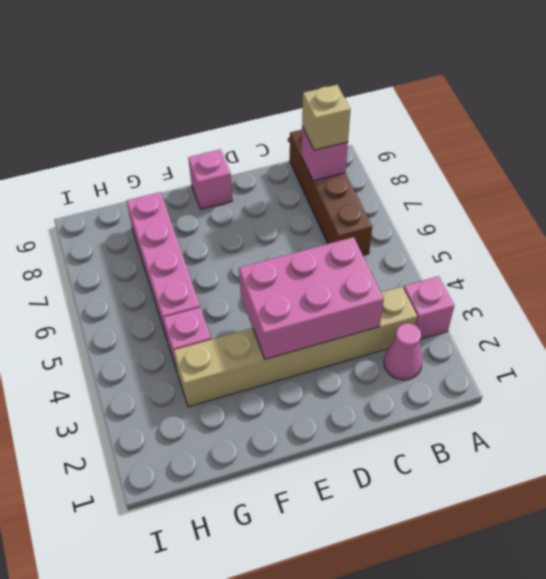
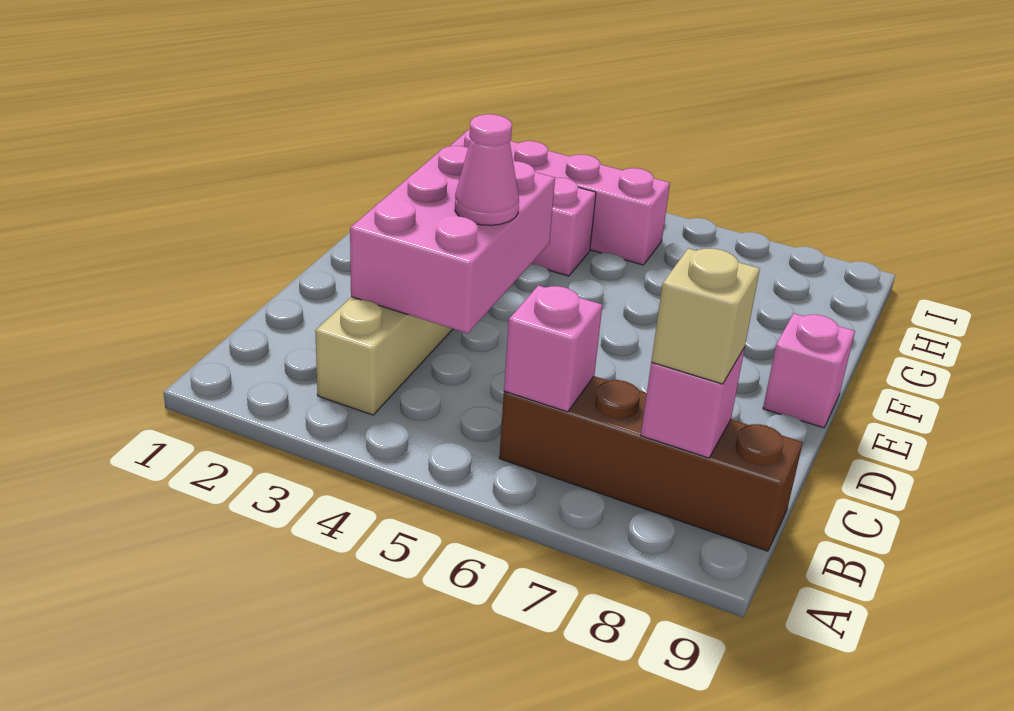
pink brick A3 level 1 -> pink brick B6 level 2
pink cone B2 level 1 -> pink cone D4 level 3
pink brick G5:G8 level 1 -> pink brick H2:H5 level 1

